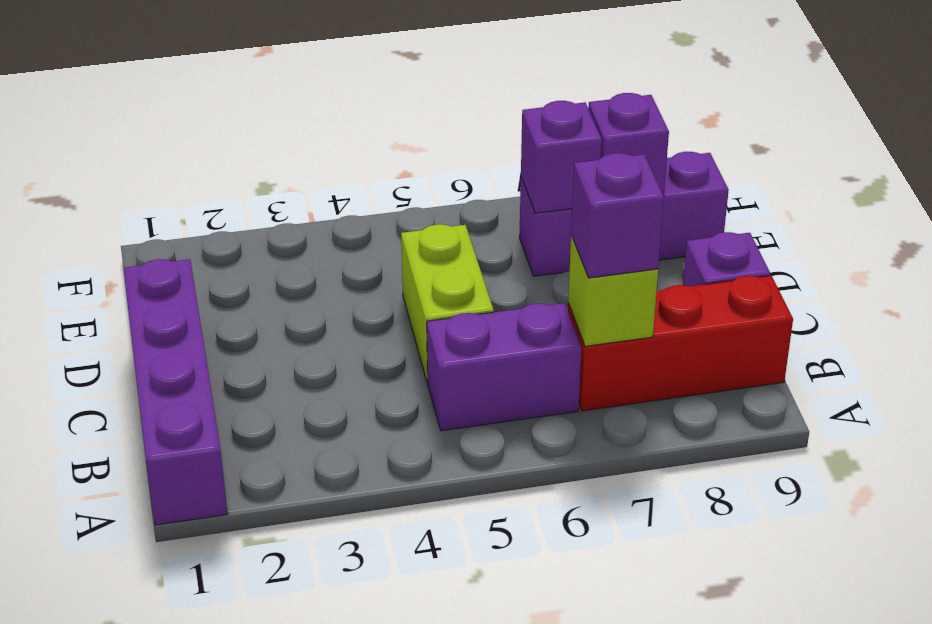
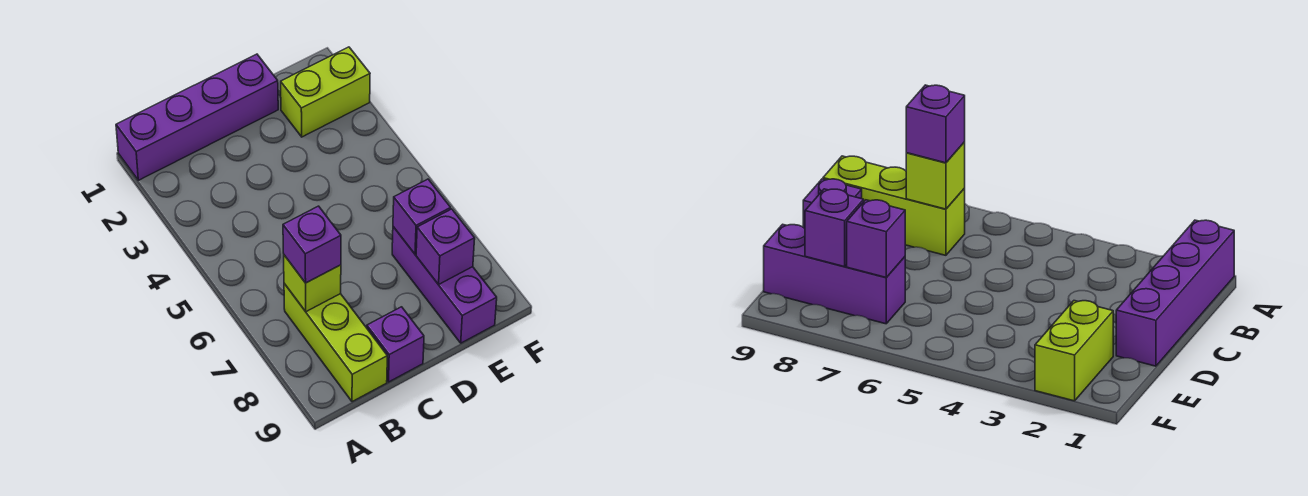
purple brick B5:B6 level 1 -> none
red brick B7:B9 level 1 -> lime brick B7:B9 level 1
lime brick C5:D5 level 1 -> lime brick E2:F2 level 1

